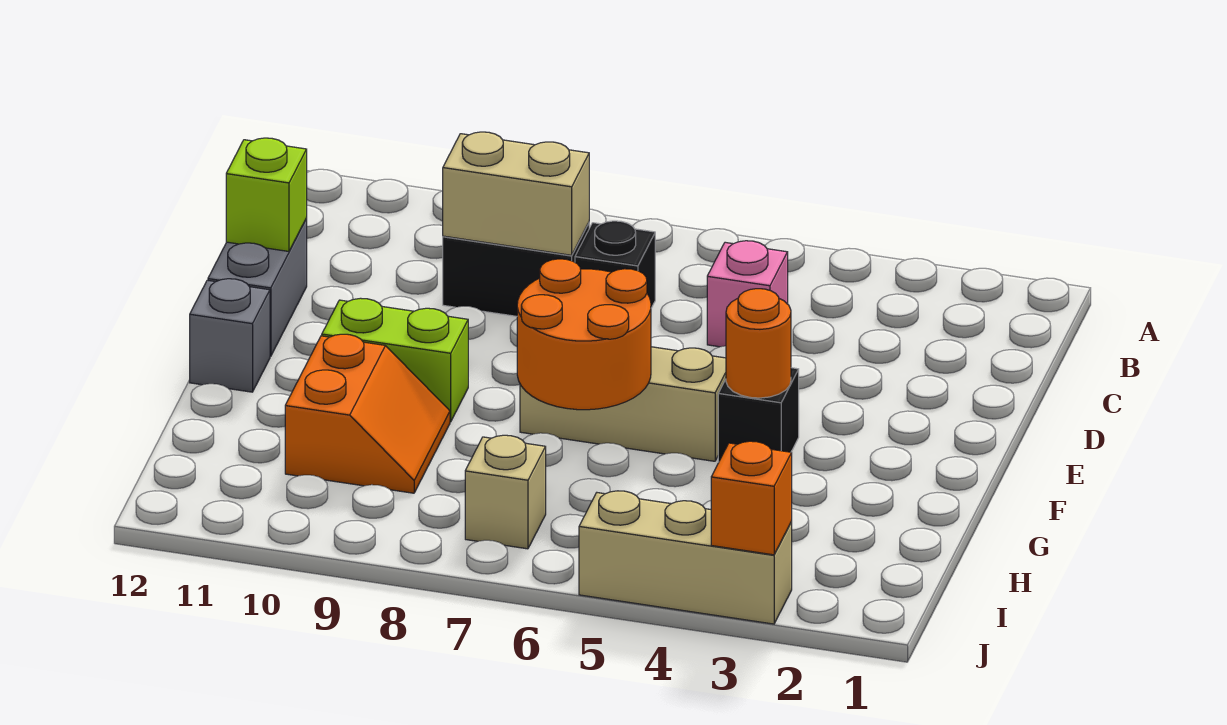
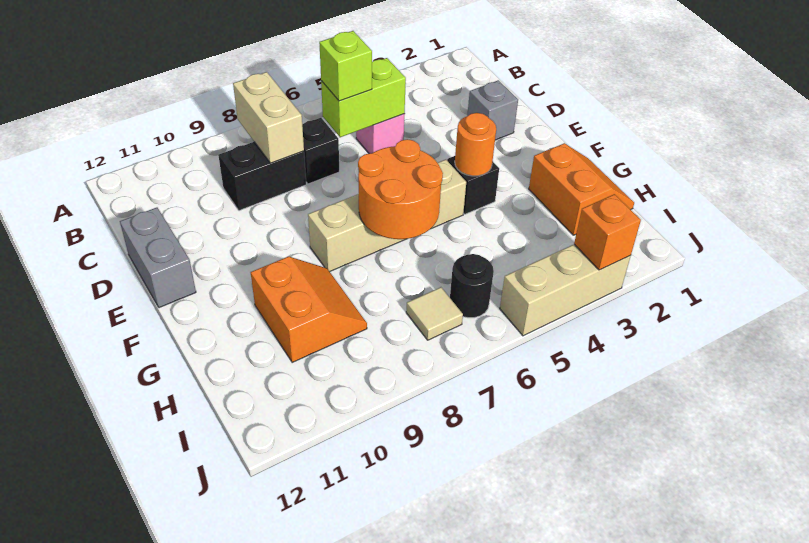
tan brick C8:C9 level 2 -> tan brick B8:C8 level 2
lime brick D12 level 2 -> lime brick C6 level 3
tan brick F5:F7 level 1 -> tan brick F5:F8 level 1
lime brick F9:F10 level 1 -> lime brick C5:C6 level 2
grey brick F12 level 1 -> grey brick D2 level 1
none -> orange slope G1:H2 level 1 top 2
none -> black round brick I6 level 1
tan brick I7 level 1 -> tan tile I7 level 1

